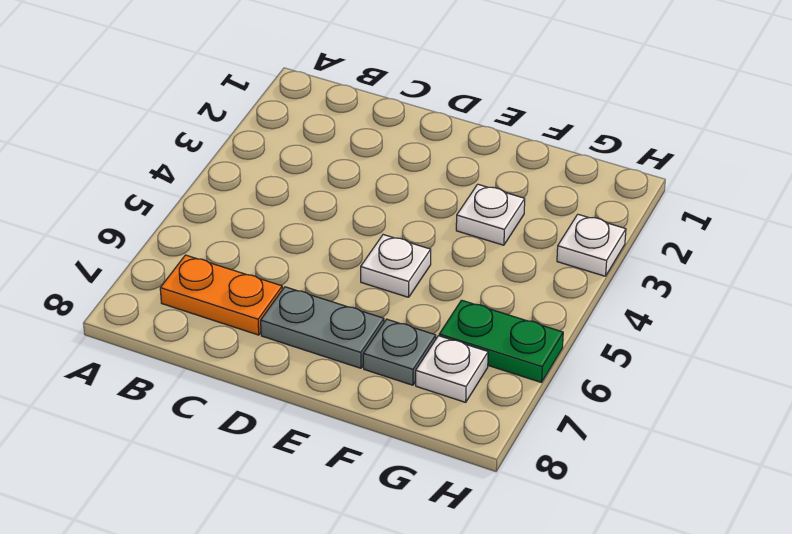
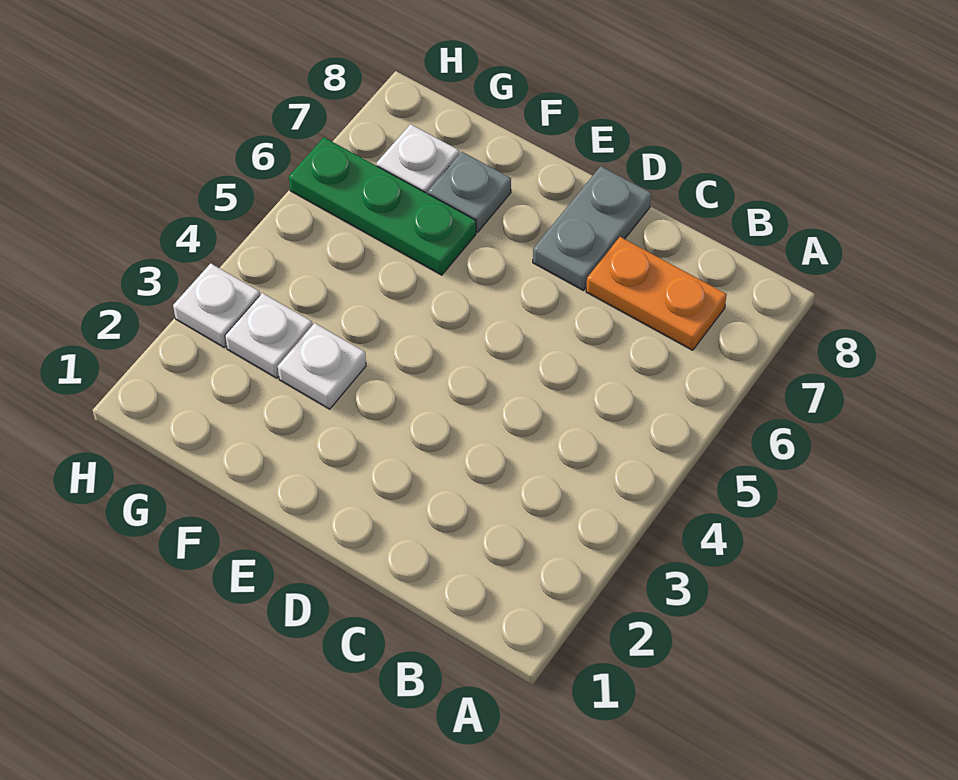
grey plate D7:E7 level 1 -> grey plate D7:D8 level 1
white plate E5 level 1 -> white plate G3 level 1
green plate G6:H6 level 1 -> green plate F6:H6 level 1

